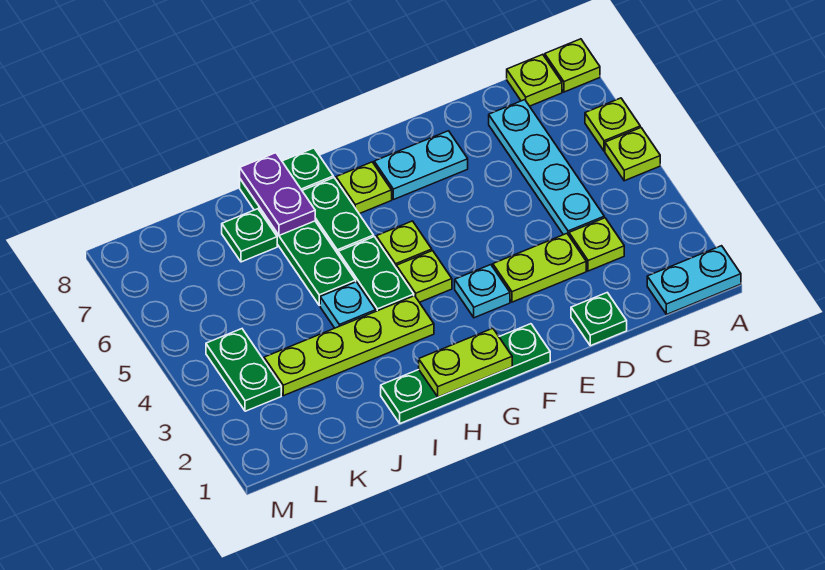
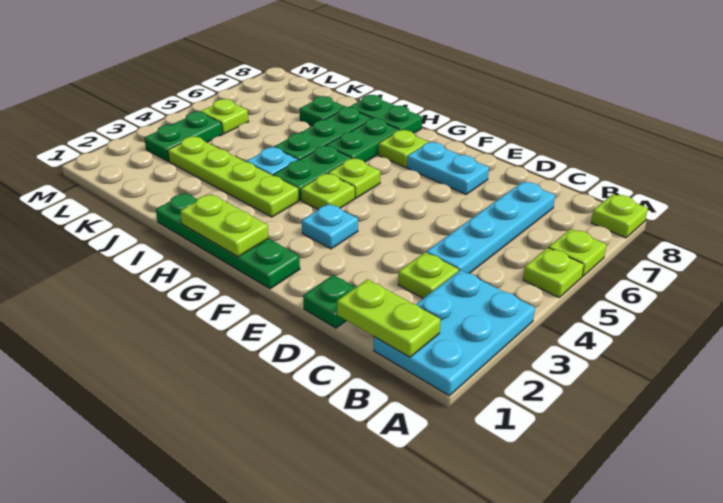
cyan plate A1:B1 level 1 -> cyan plate A1:B3 level 1
lime plate B8 level 1 -> lime plate L5 level 1
lime plate D3:E3 level 1 -> lime plate B1:C1 level 2
purple plate I7:I8 level 2 -> none

